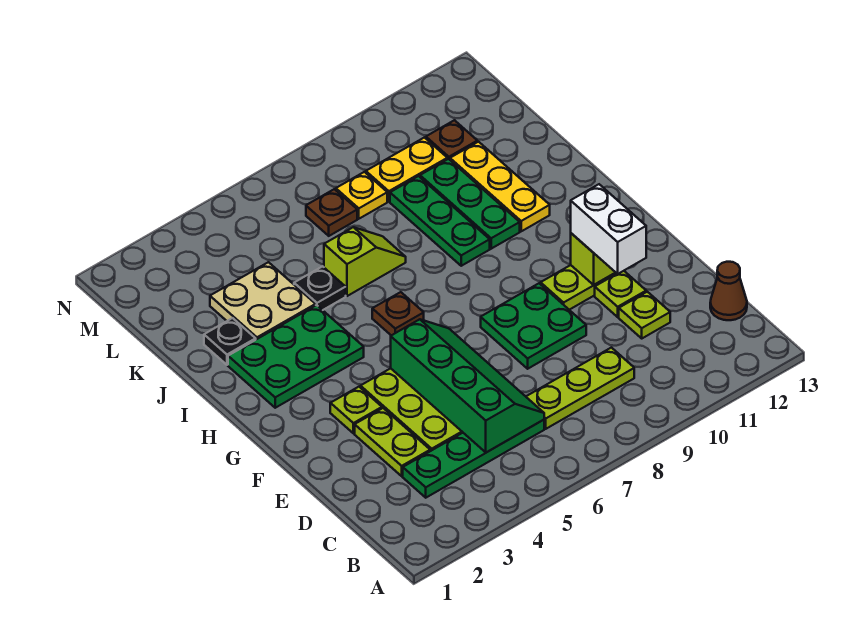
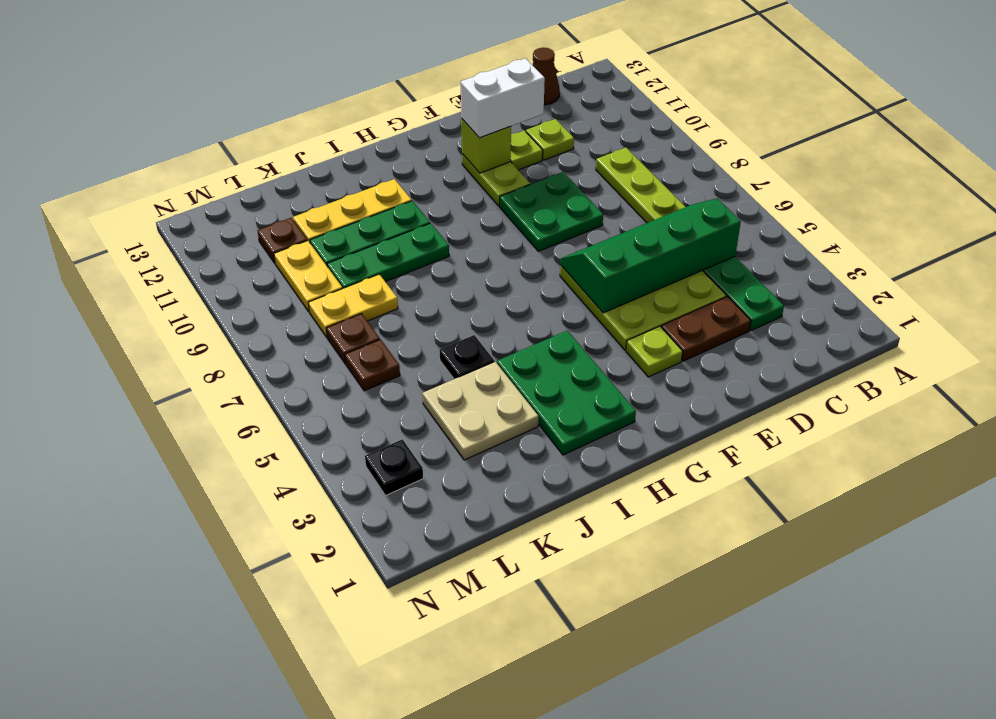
lime plate D3:E3 level 1 -> brown plate D3:E3 level 1
brown plate H6 level 1 -> brown plate L6 level 1
black plate J2 level 1 -> black plate M3 level 1
lime slope J6:J7 level 1 top 6 -> none
yellow plate L8 level 1 -> yellow plate K8:L8 level 1

